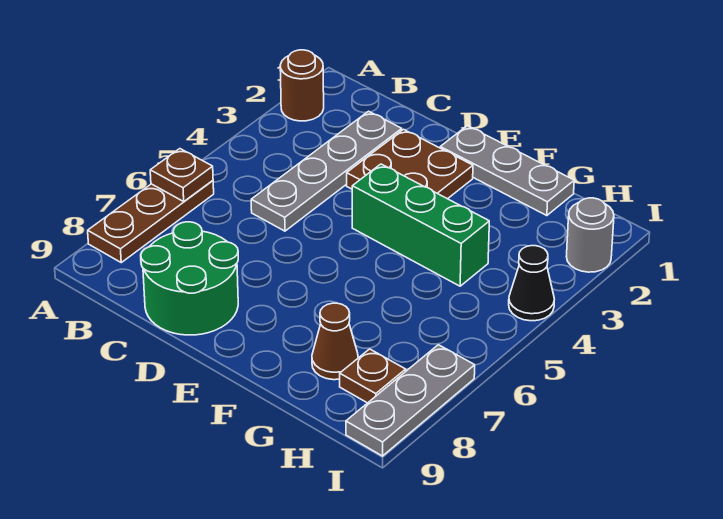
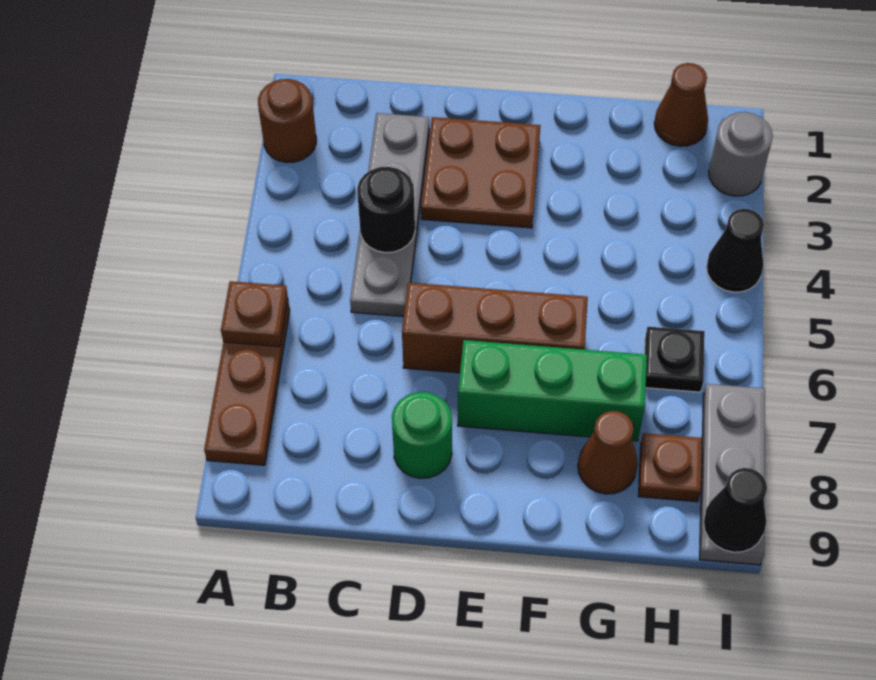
none -> black round brick C4 level 2
green round brick C8:D9 level 1 -> green round brick D8 level 1
none -> brown brick D6:F6 level 1
grey plate E1:G1 level 1 -> none
green brick E4:G4 level 1 -> green brick E7:G7 level 1
none -> brown cone H1 level 1
none -> black plate H6 level 1
none -> black cone I9 level 2

